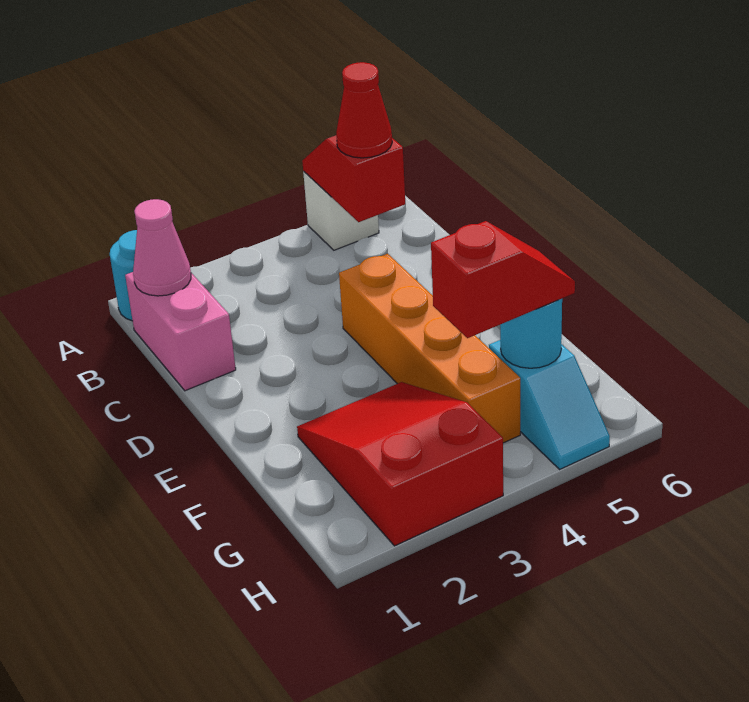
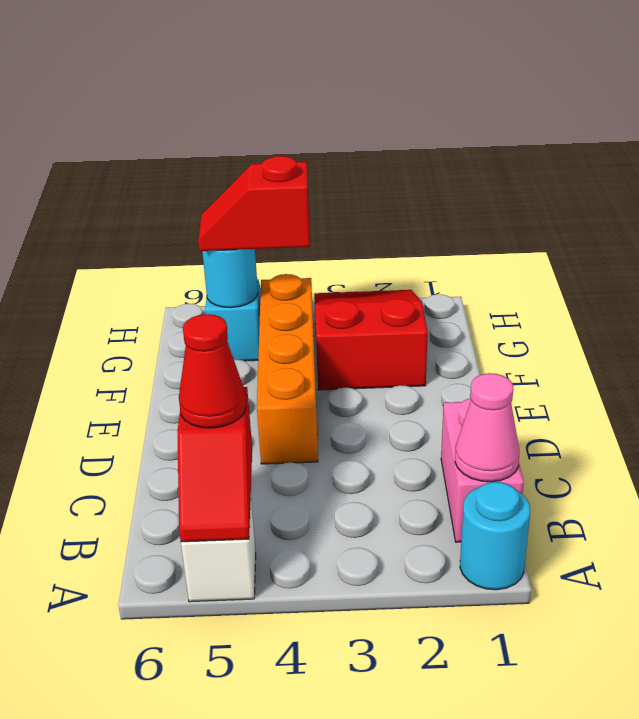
red slope F2:H3 level 1 top H -> red slope F2:H3 level 1 top F

